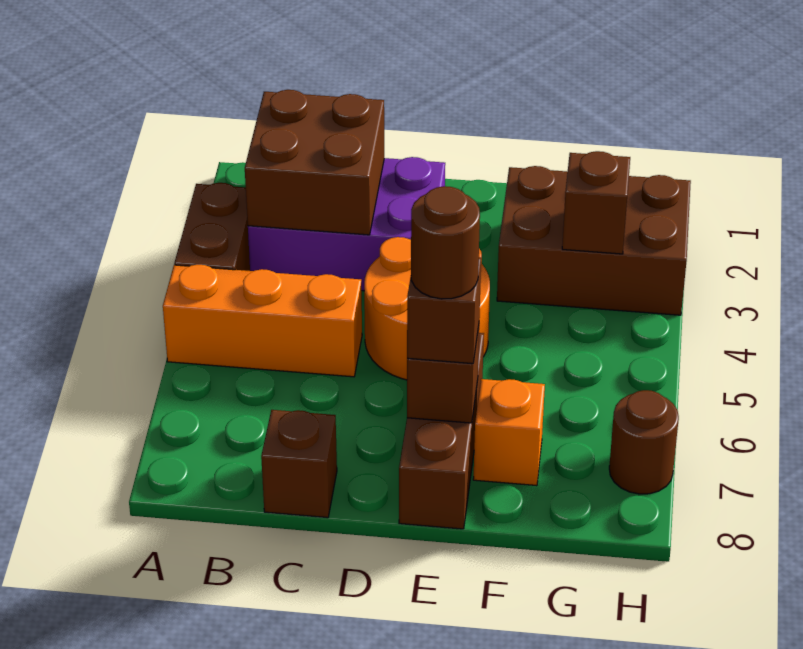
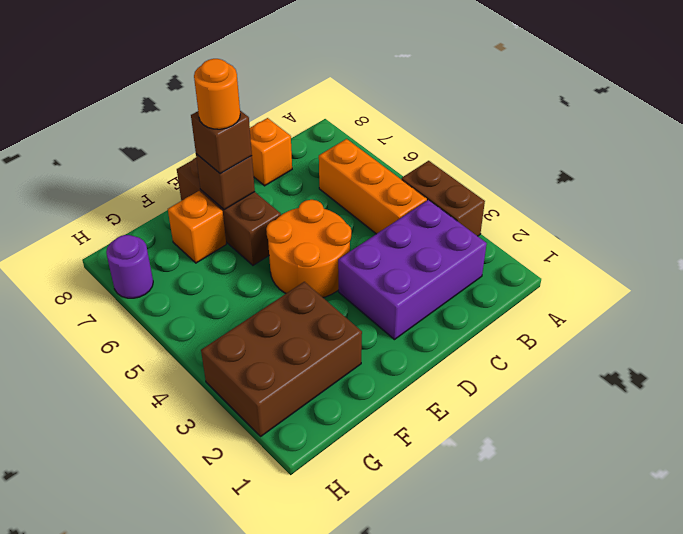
orange brick A5:C5 level 1 -> orange brick B4:B6 level 1
brown brick B2:C3 level 2 -> none
brown brick C8 level 1 -> orange brick C8 level 1
brown round brick E7 level 4 -> orange round brick E7 level 4
brown brick G3 level 2 -> none
brown round brick H7 level 1 -> purple round brick H7 level 1

